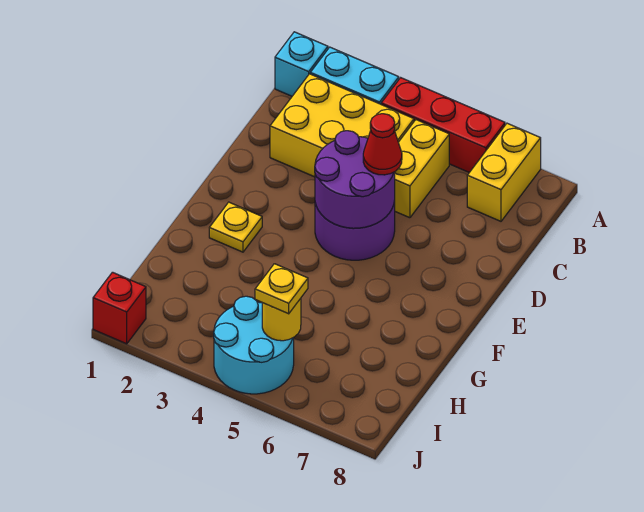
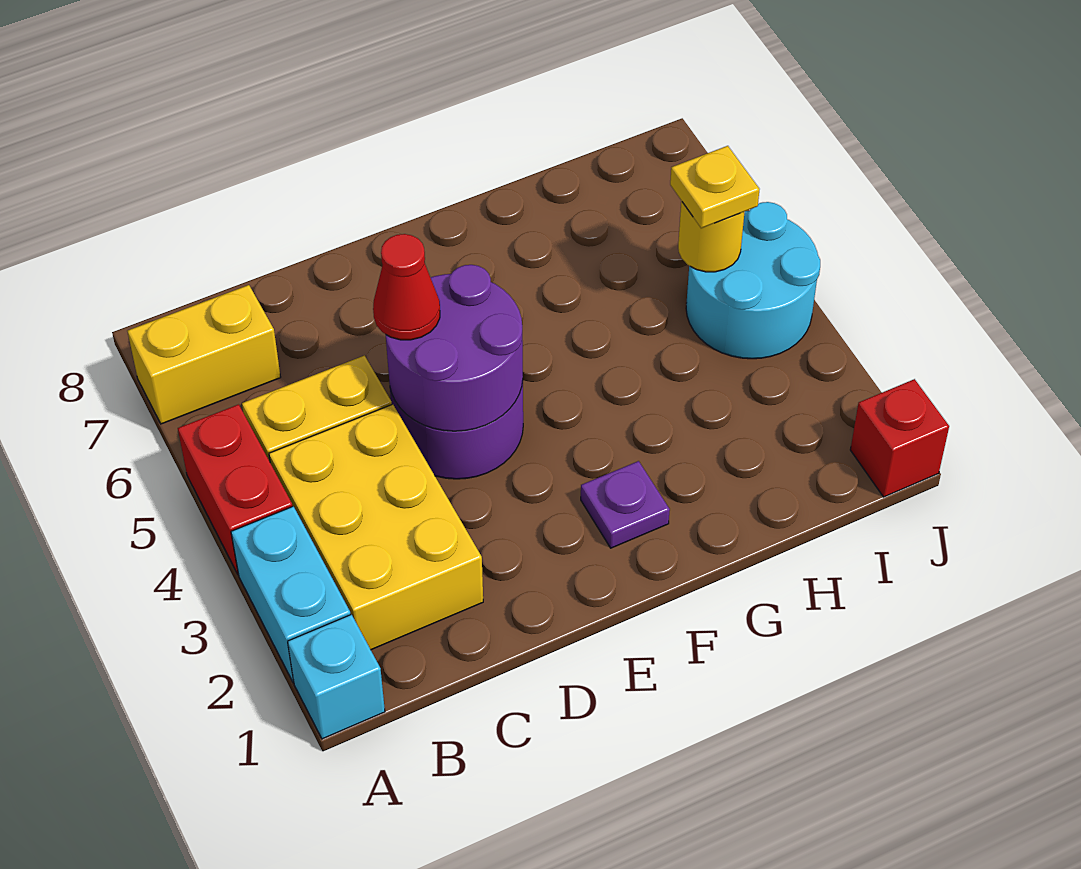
red brick A4:A6 level 1 -> red brick A4:A5 level 1
yellow plate F2 level 1 -> purple plate F2 level 1

